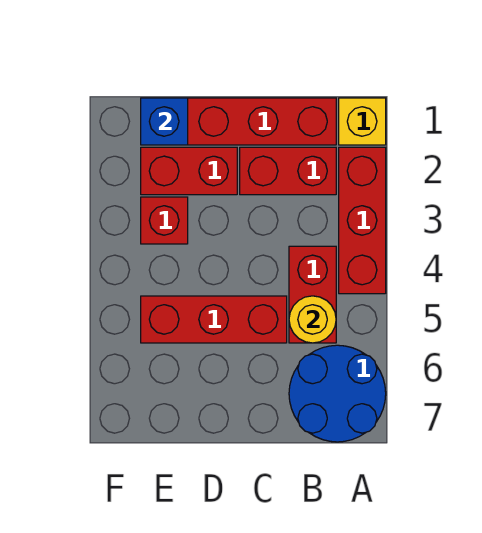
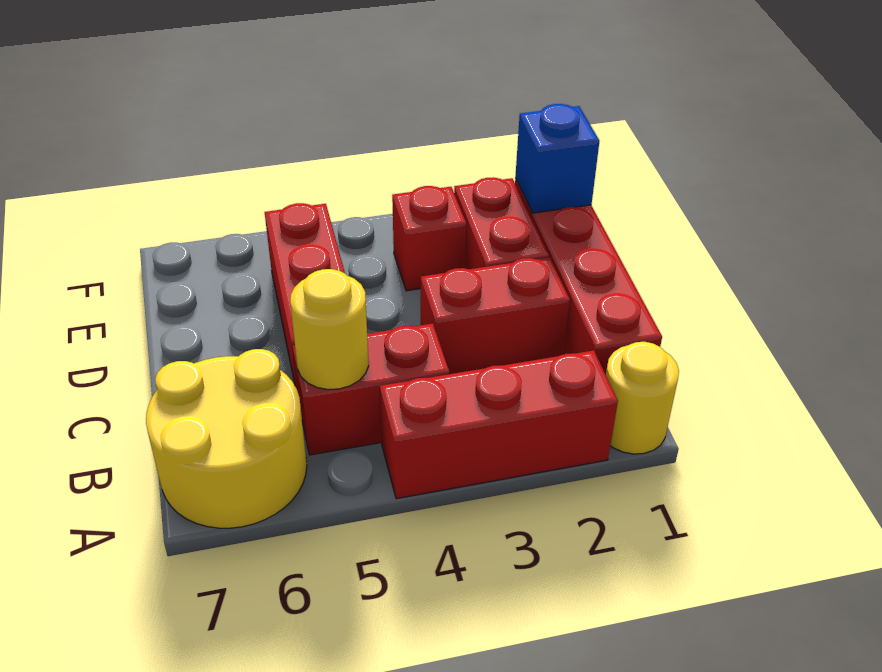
yellow brick A1 level 1 -> yellow round brick A1 level 1
blue round brick A6:B7 level 1 -> yellow round brick A6:B7 level 1
red brick B2:C2 level 1 -> red brick C2:C3 level 1

